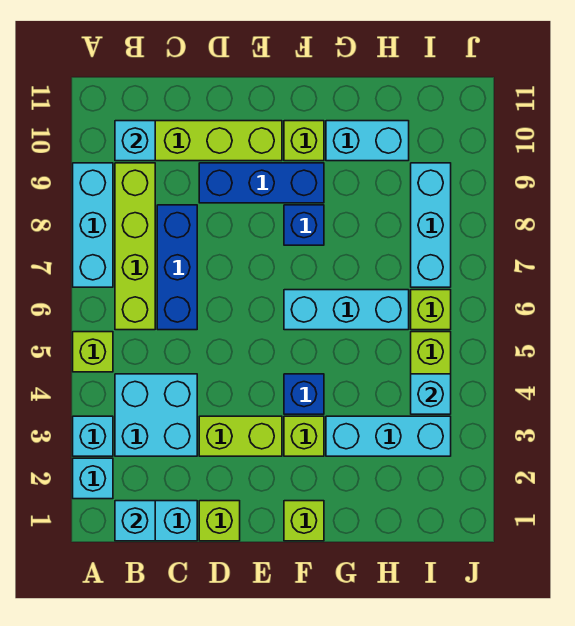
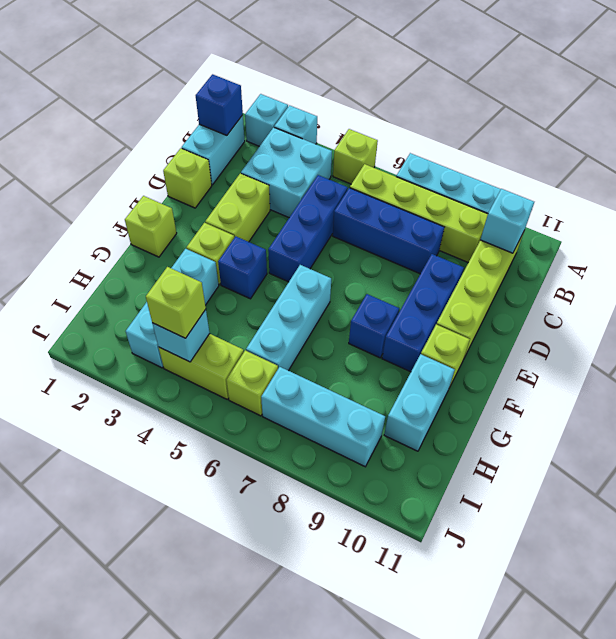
cyan brick B1 level 2 -> blue brick B1 level 2
none -> blue brick C5:E5 level 1
none -> lime brick I4 level 3

